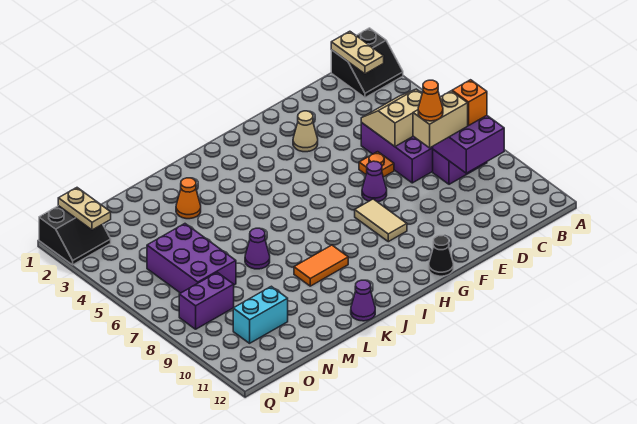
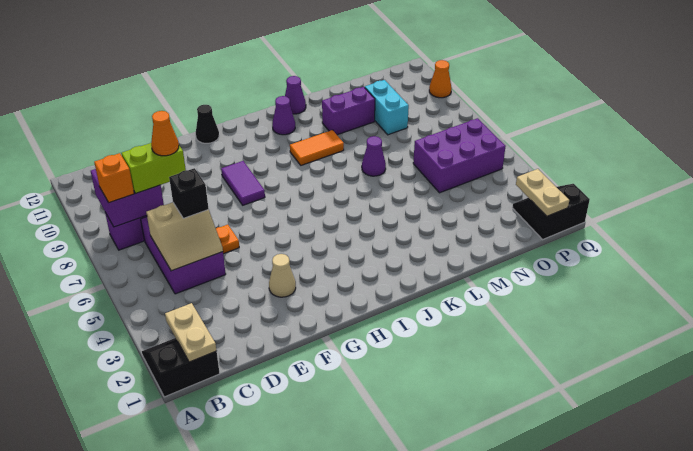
tan brick C8:D8 level 3 -> lime brick C8:D8 level 3
none -> black brick D6 level 3
purple cone F7 level 1 -> purple cone J11 level 1
tan tile G8:G9 level 1 -> purple tile G8:G9 level 1
orange cone L3 level 1 -> orange cone Q10 level 1
purple brick N5:O7 level 1 -> purple brick N5:P6 level 1
cyan brick N10:O10 level 1 -> cyan brick N9:N10 level 1
purple brick O8:P8 level 1 -> purple brick L10:M10 level 1

